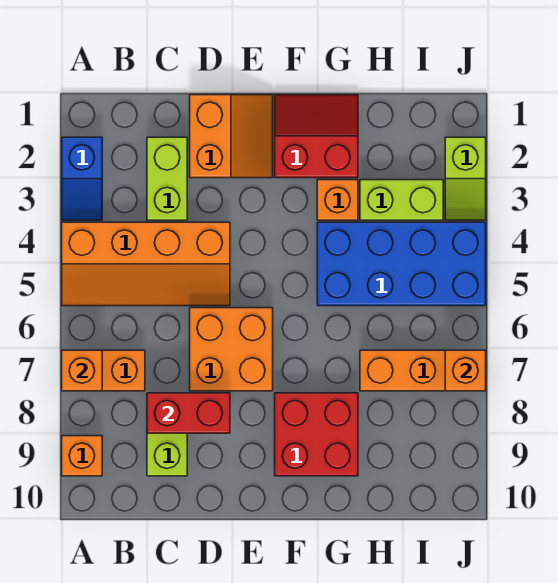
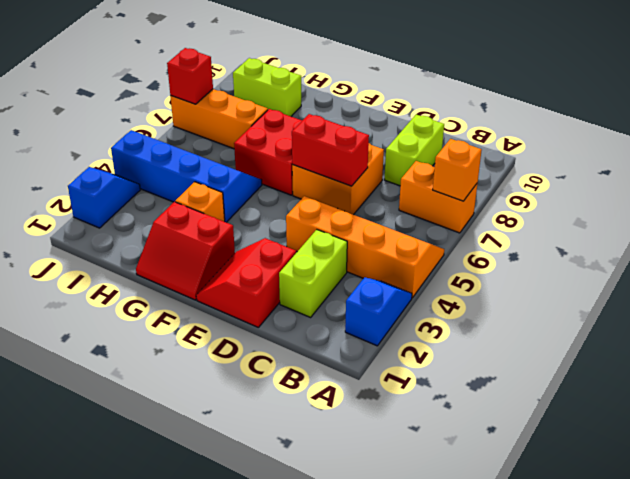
orange brick A9 level 1 -> none
red brick C8:D8 level 2 -> red brick D6:E6 level 2
orange slope D1:E2 level 1 top D -> red slope D1:E2 level 1 top D
red brick F8:G9 level 1 -> red brick F6:G7 level 1
blue brick G4:J5 level 1 -> blue slope G4:J5 level 1 top 4
lime brick H3:I3 level 1 -> lime brick H9:I9 level 1
lime slope J2:J3 level 1 top 2 -> blue slope J2:J3 level 1 top 2
orange brick J7 level 2 -> red brick J7 level 2

